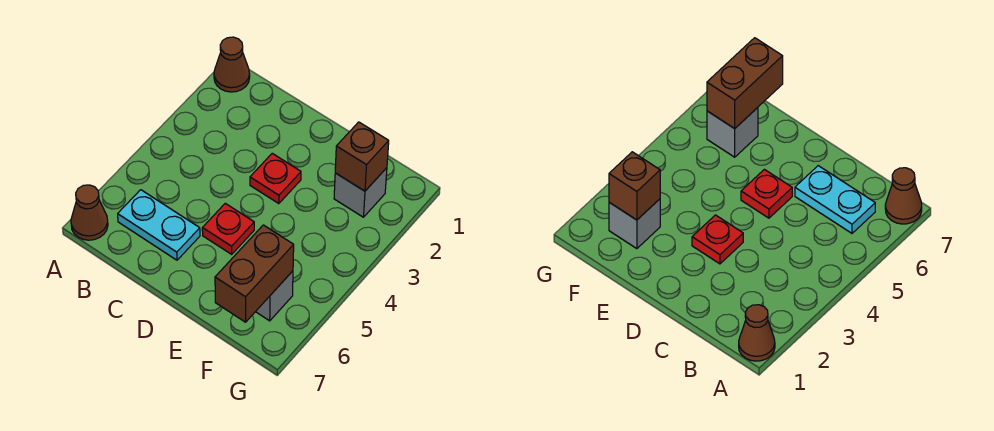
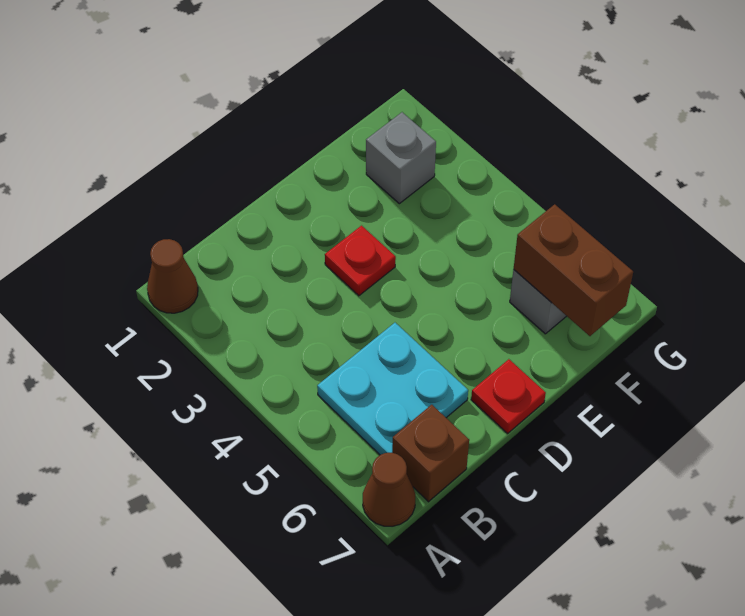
cyan plate B6:C6 level 1 -> cyan plate B5:C6 level 1
red plate D5 level 1 -> red plate D7 level 1
brown brick F2 level 2 -> brown brick B7 level 1

